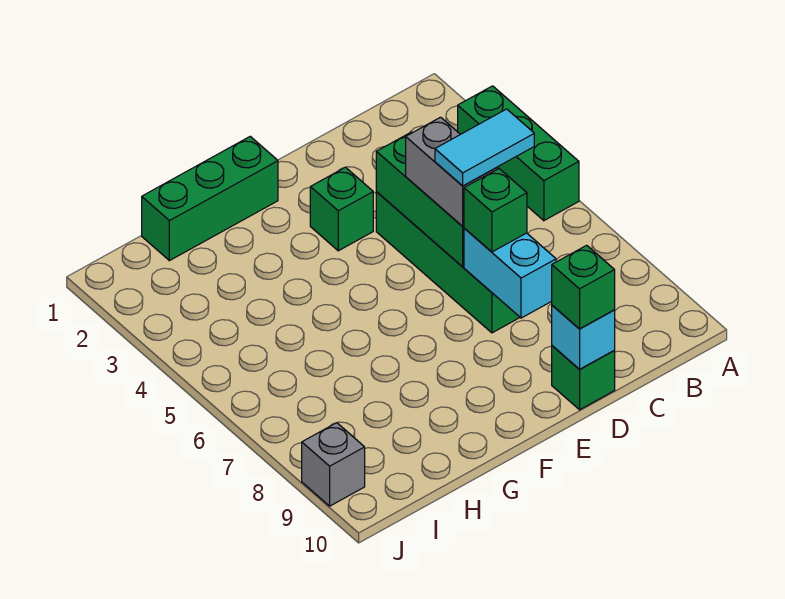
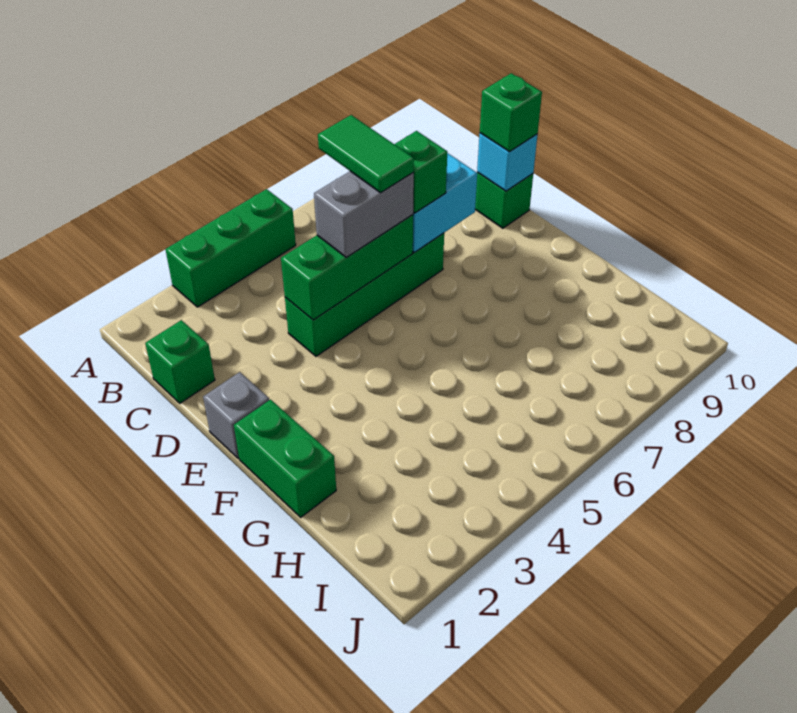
cyan tile C6:D6 level 4 -> green tile C6:D6 level 4
green brick E3 level 1 -> green brick C1 level 1
green brick F1:H1 level 1 -> green brick F1:G1 level 1
grey brick J9 level 1 -> grey brick E1 level 1

